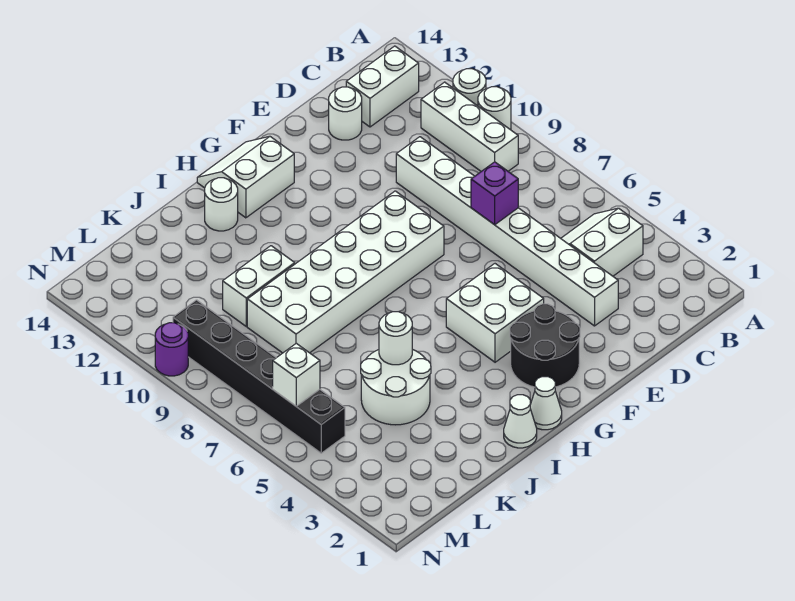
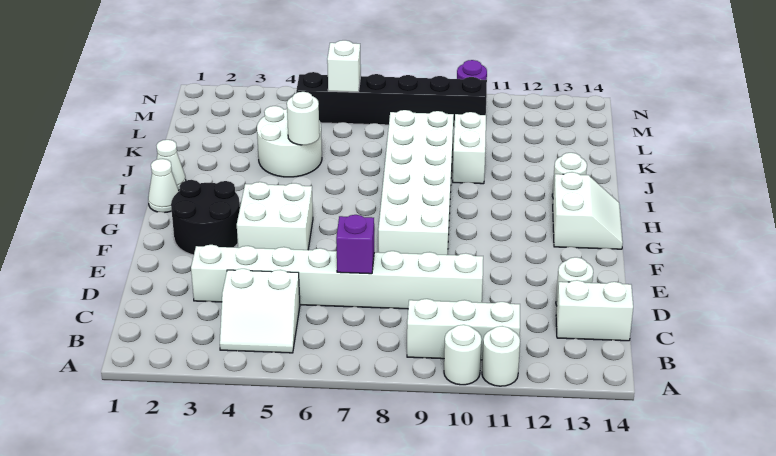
white slope B4:C5 level 1 top 4 -> white slope B4:C5 level 1 top C
white brick B13:C13 level 1 -> white brick C13:C14 level 1

